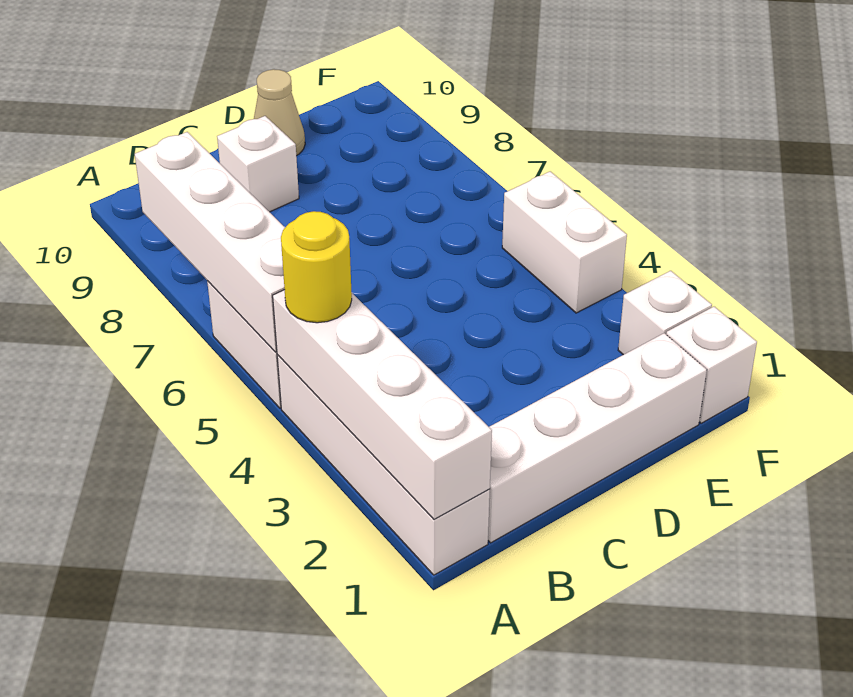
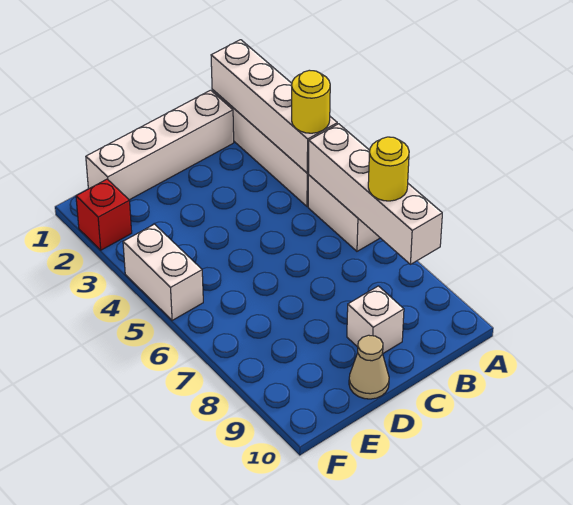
none -> yellow round brick A7 level 3
white brick F1 level 1 -> none
white brick F2 level 1 -> red brick F2 level 1

